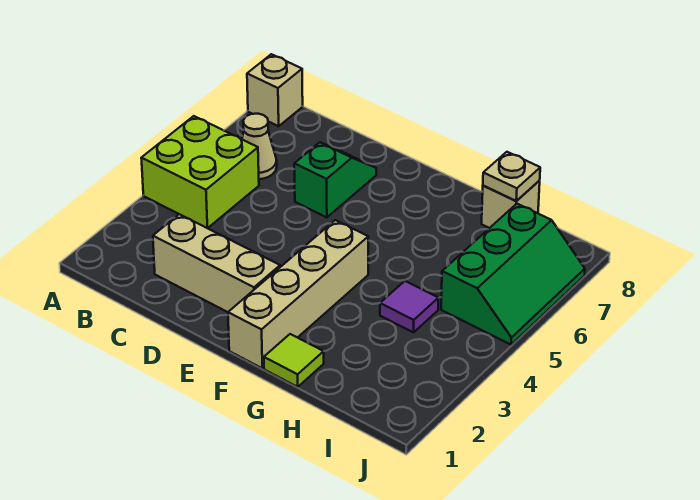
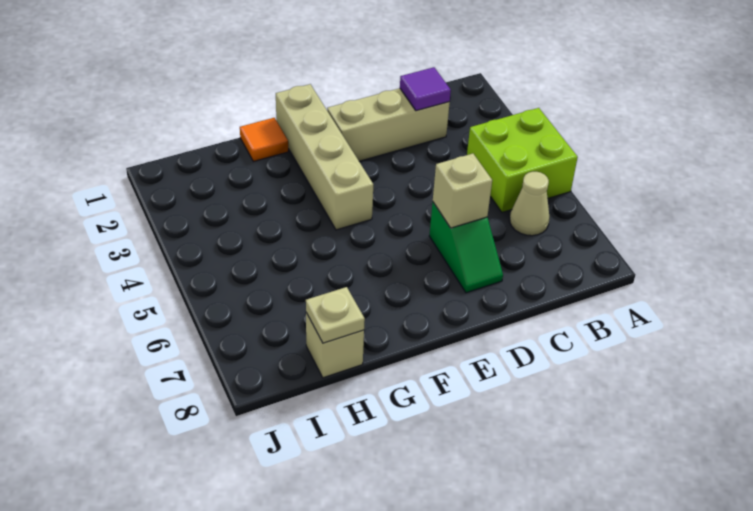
tan brick A8 level 1 -> tan brick D6 level 2
lime tile G1 level 1 -> orange tile G1 level 1
purple tile H4 level 1 -> purple tile C2 level 2
green slope I5:J7 level 1 top I -> none

